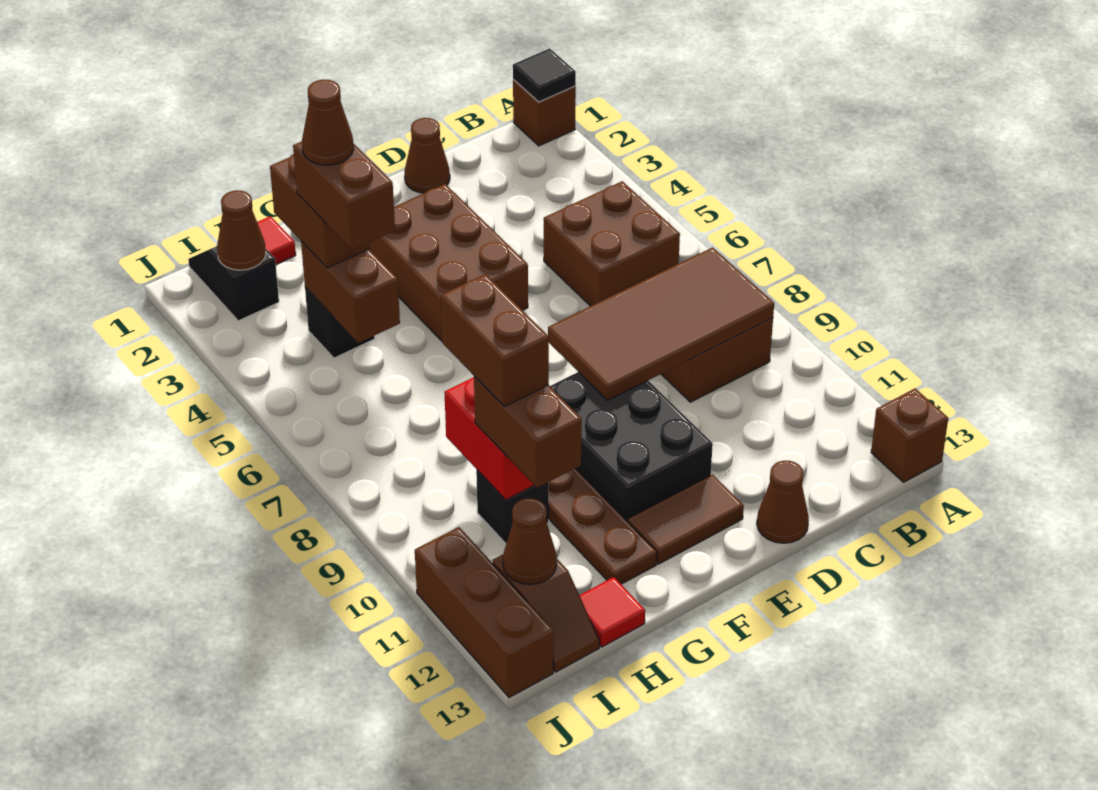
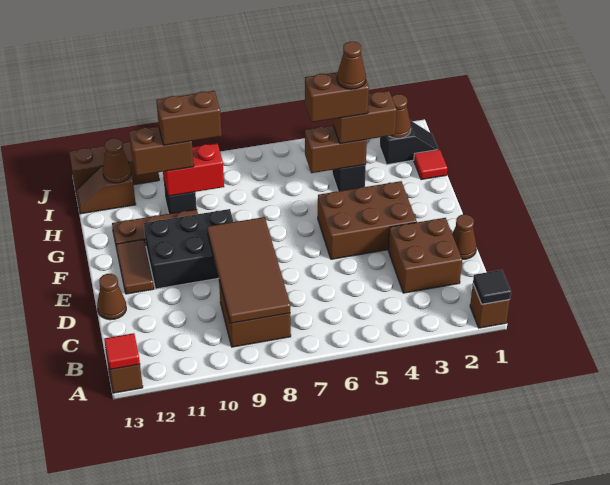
brown brick B5:C6 level 1 -> brown brick C2:D3 level 1
red tile H13 level 1 -> red tile A13 level 2

